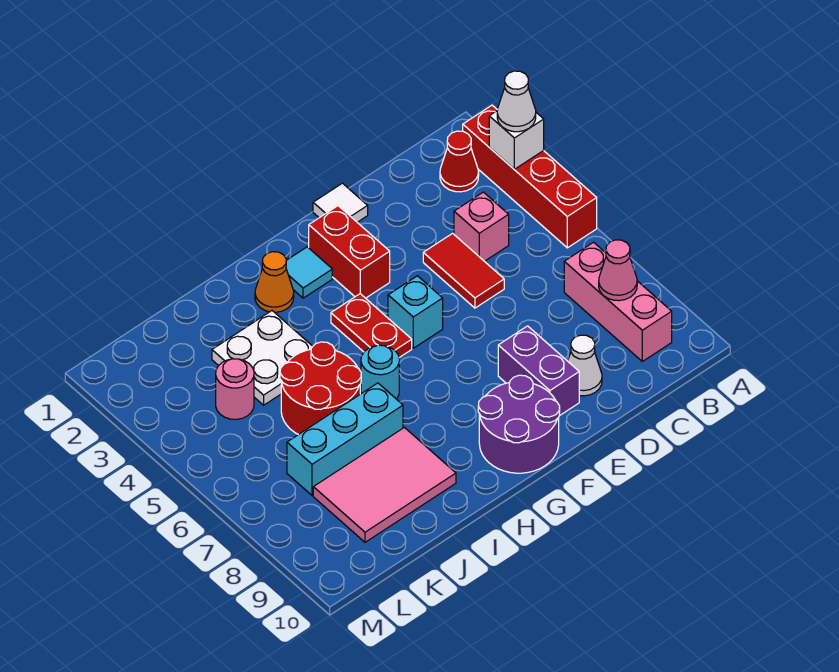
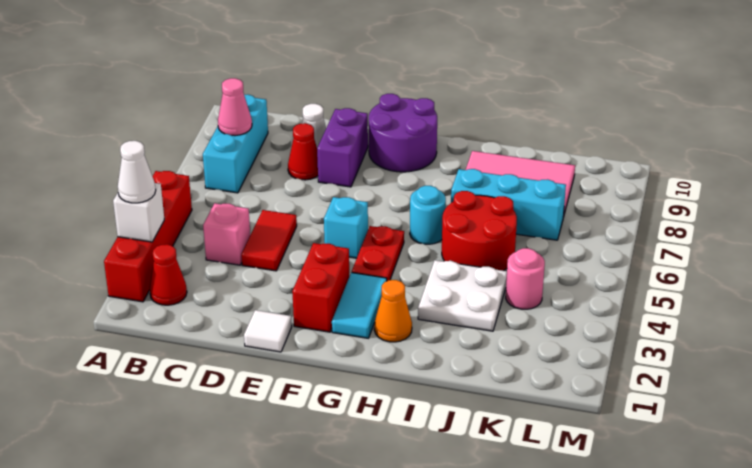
pink brick B7:B9 level 1 -> cyan brick B7:B9 level 1
none -> red cone D8 level 1
cyan tile G2 level 1 -> cyan tile G2:G3 level 1

